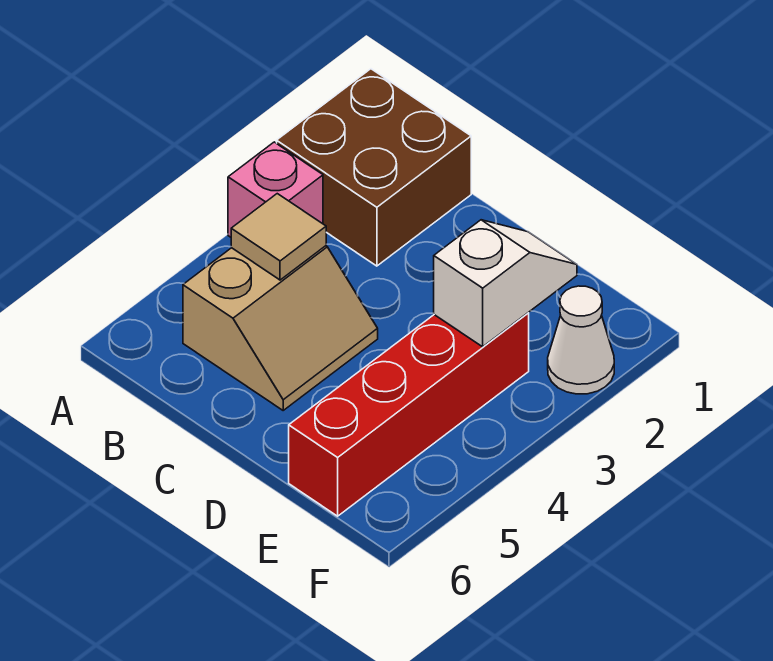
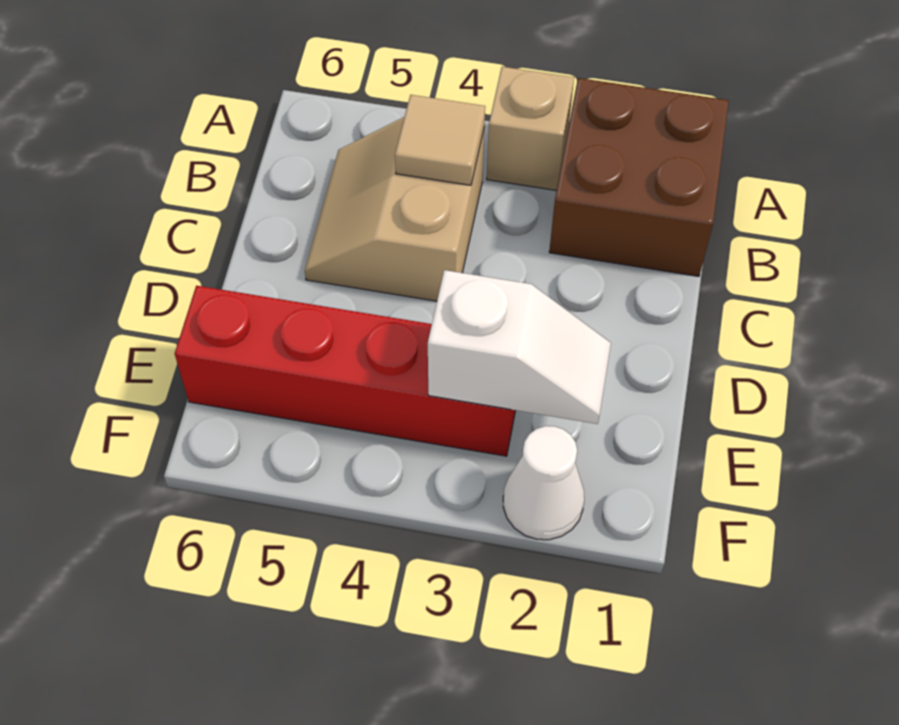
pink brick A3 level 1 -> tan brick A3 level 1
tan slope B4:C5 level 1 top B -> tan slope B4:C5 level 1 top 4

